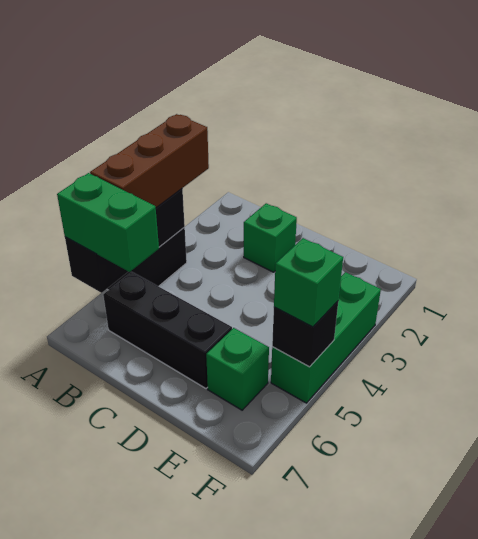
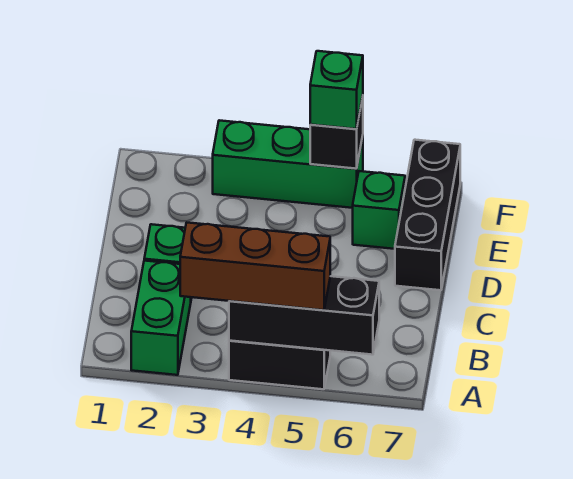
green brick A6:B6 level 3 -> green brick A2:B2 level 1
black brick B6:D6 level 1 -> black brick D7:F7 level 1

